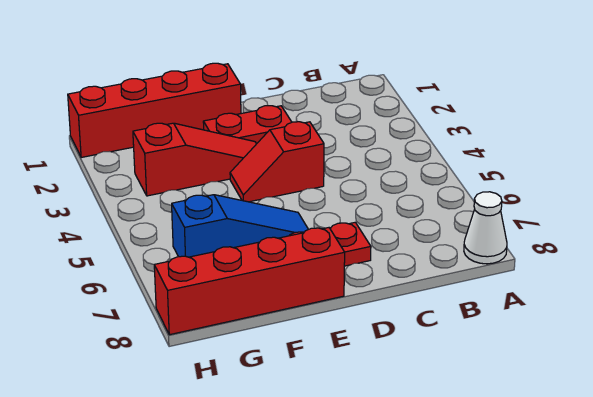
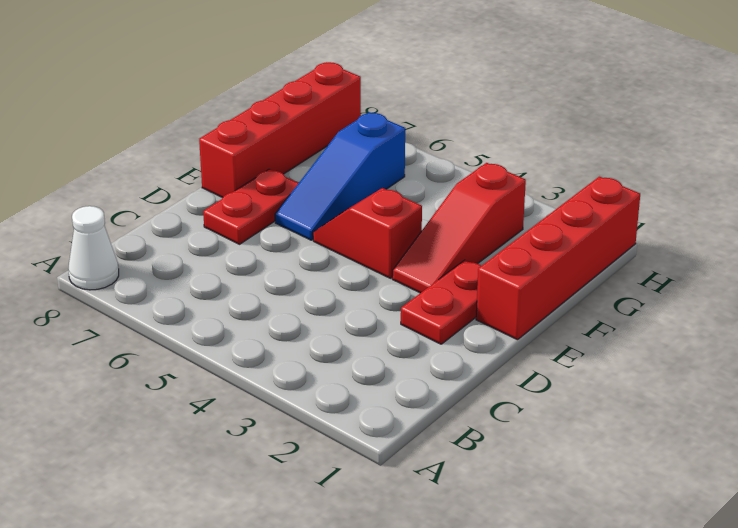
red slope D4:E4 level 1 top D -> red slope E4:E5 level 1 top 4

